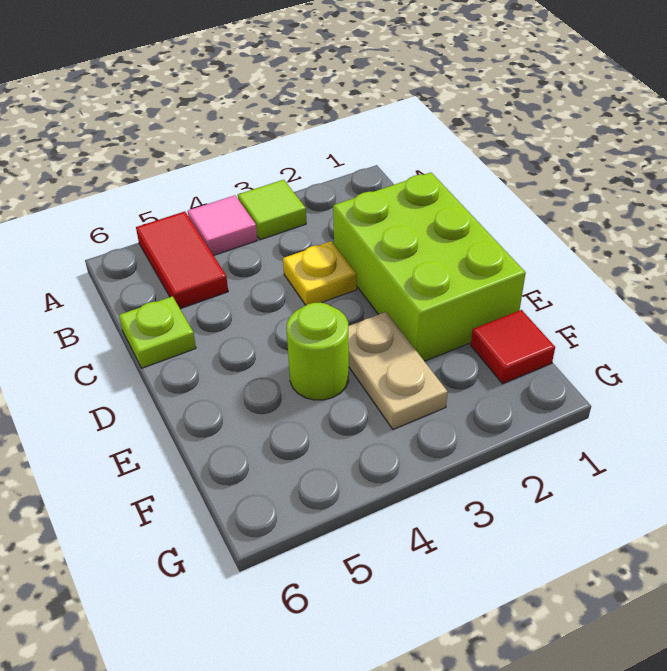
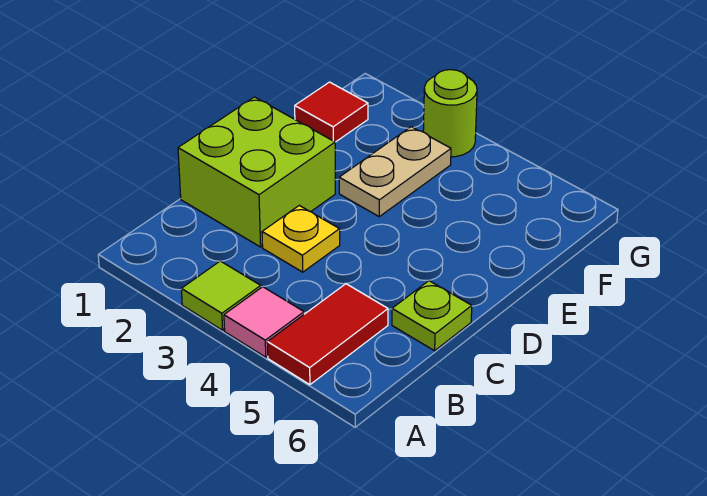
lime brick C1:E2 level 1 -> lime brick C1:D2 level 1
lime round brick E4 level 1 -> lime round brick G3 level 1

